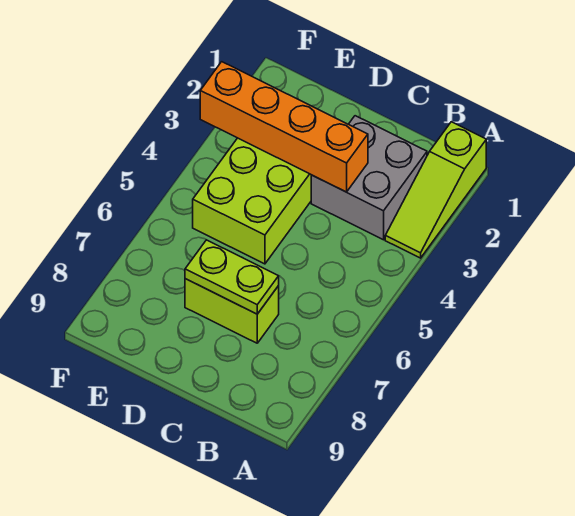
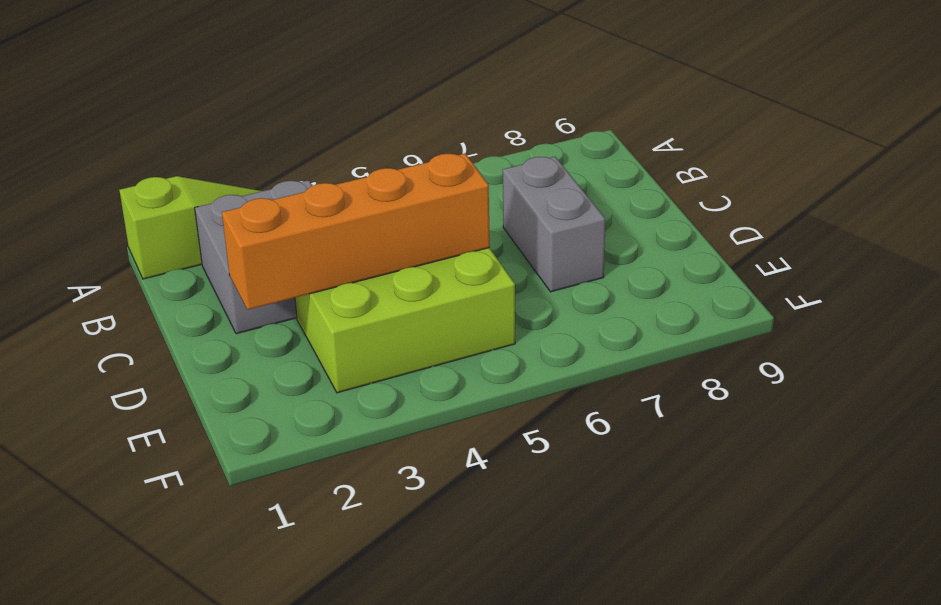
orange brick C3:F3 level 2 -> orange brick D2:D5 level 2
lime brick C7:D7 level 1 -> grey brick C7:D7 level 1
lime plate C7:D7 level 2 -> none

